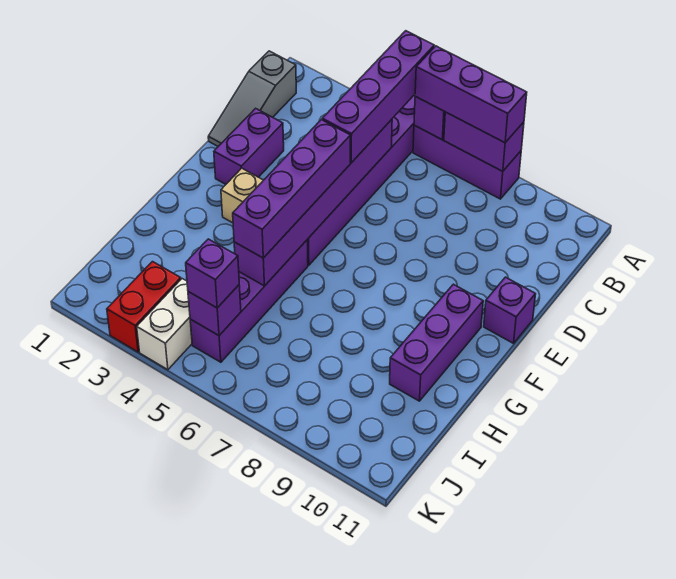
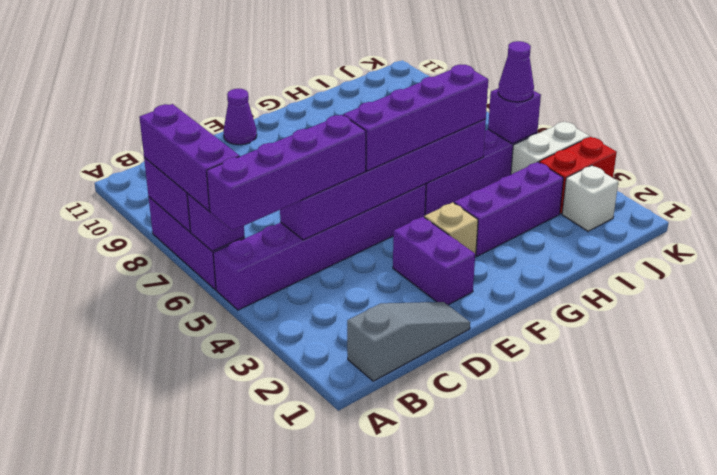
purple brick D2:E2 level 1 -> purple brick E2:E3 level 1
purple brick E11 level 1 -> purple cone E11 level 1
purple brick F10:H10 level 1 -> purple brick G3:I3 level 1
none -> white brick J2 level 1
purple brick J5 level 3 -> purple cone J5 level 3

